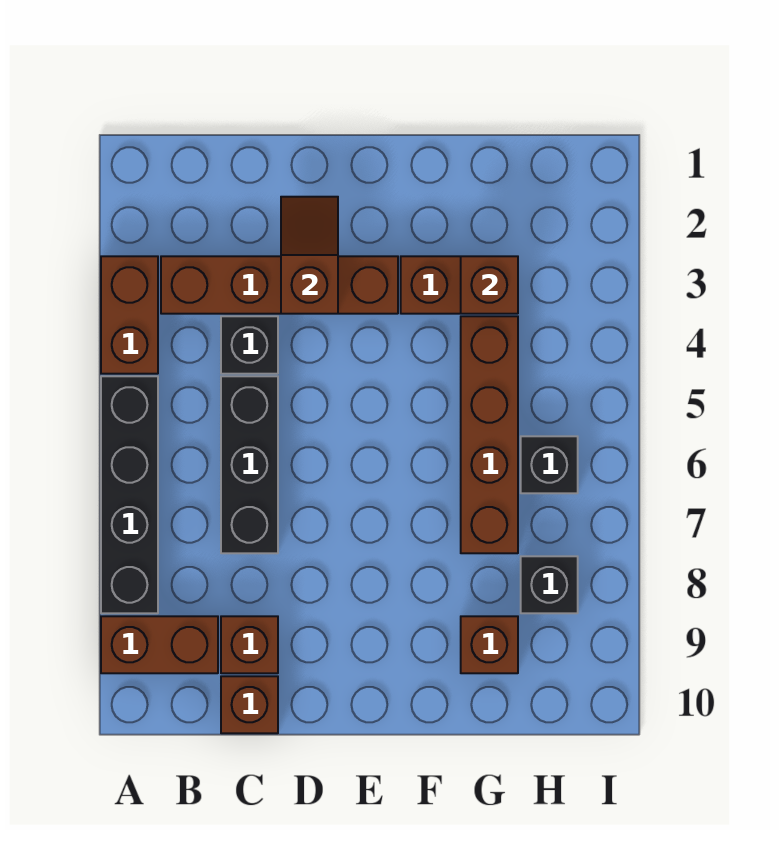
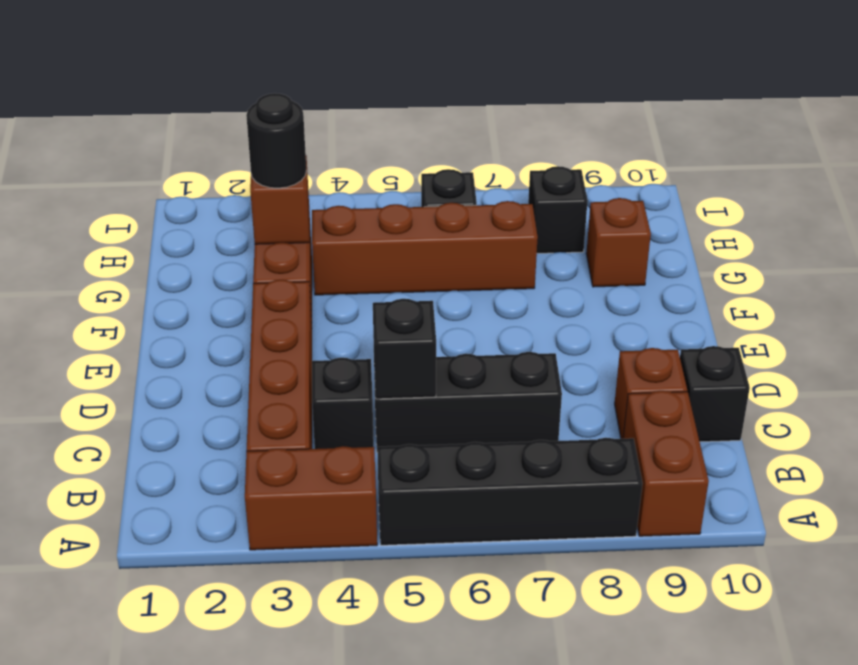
none -> black brick C5 level 2
brown brick C10 level 1 -> black brick C10 level 1
brown slope D2:D3 level 2 top 3 -> none
none -> black round brick G3 level 3

